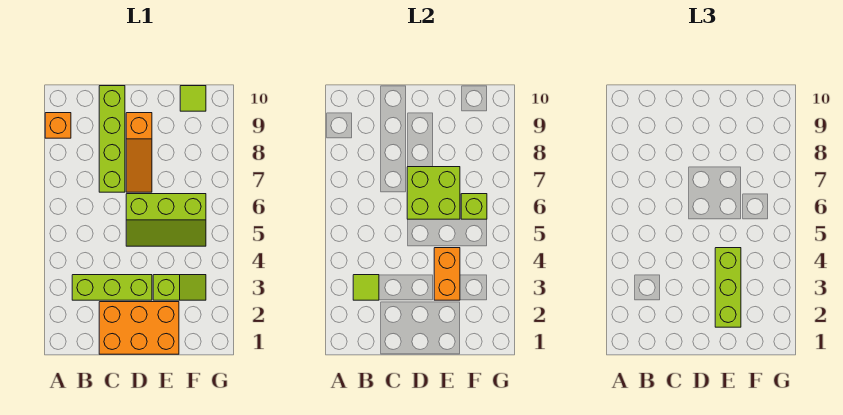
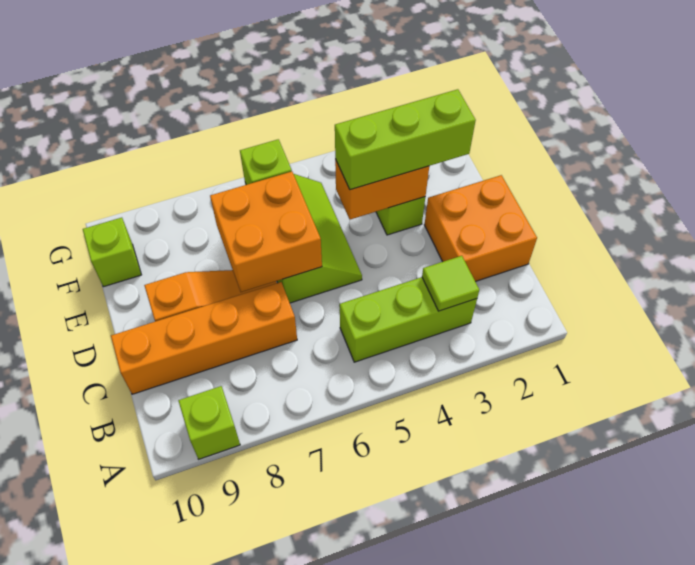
orange brick A9 level 1 -> lime brick A9 level 1
lime brick B3:D3 level 1 -> lime brick B3:B5 level 1
orange brick C1:E2 level 1 -> orange brick C1:D2 level 1
lime brick C7:C10 level 1 -> orange brick C7:C10 level 1
lime brick D6:E7 level 2 -> orange brick D6:E7 level 2
lime tile F10 level 1 -> lime brick F10 level 1

